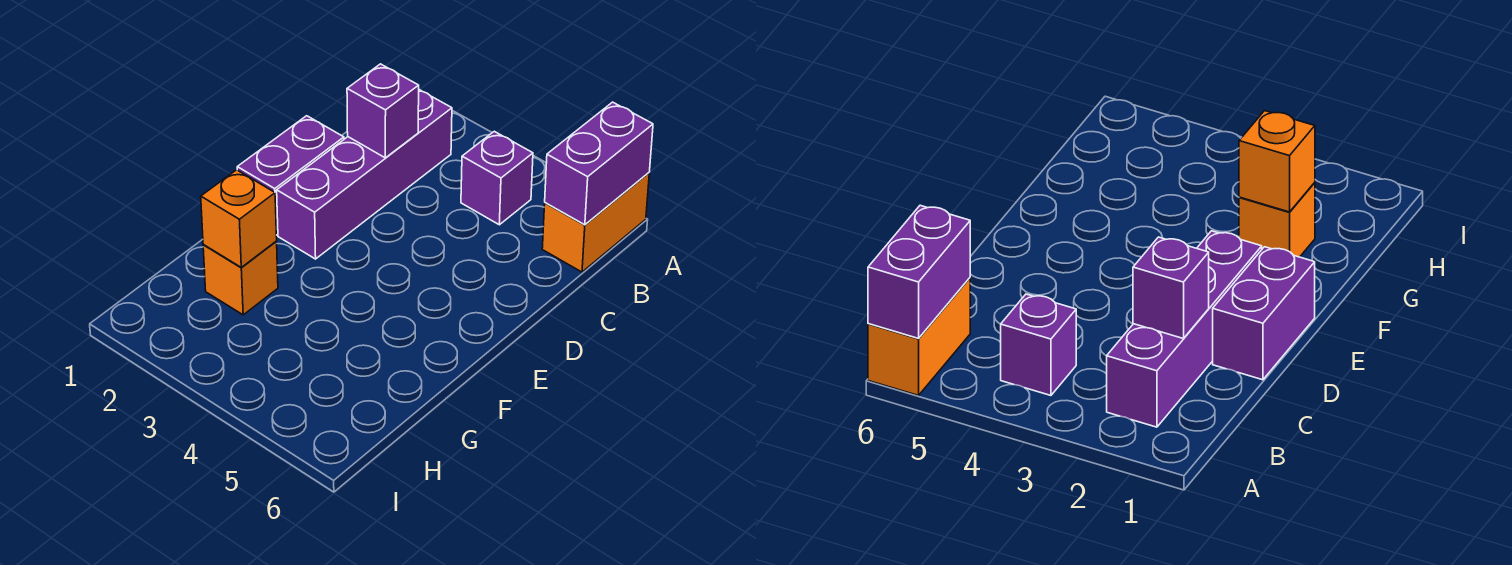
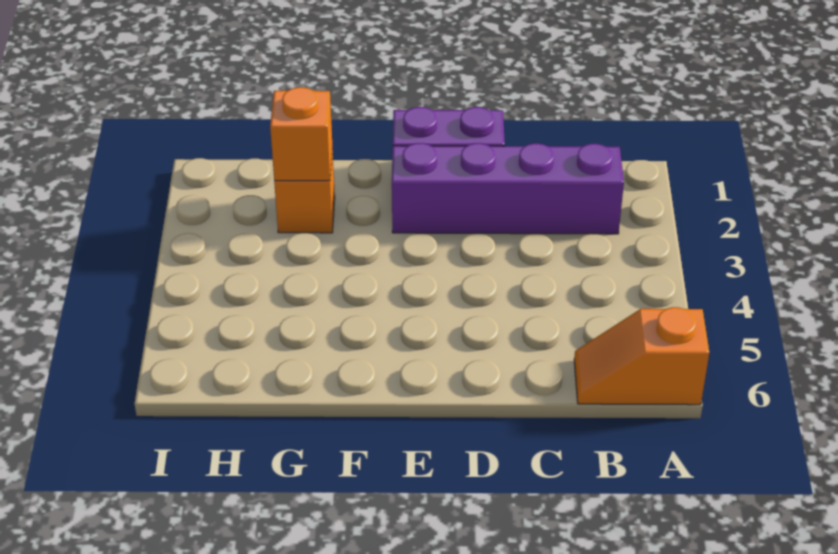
orange brick A6:B6 level 1 -> orange slope A6:B6 level 1 top A
purple brick A6:B6 level 2 -> none
purple brick B4 level 1 -> none
purple brick C2 level 2 -> none

